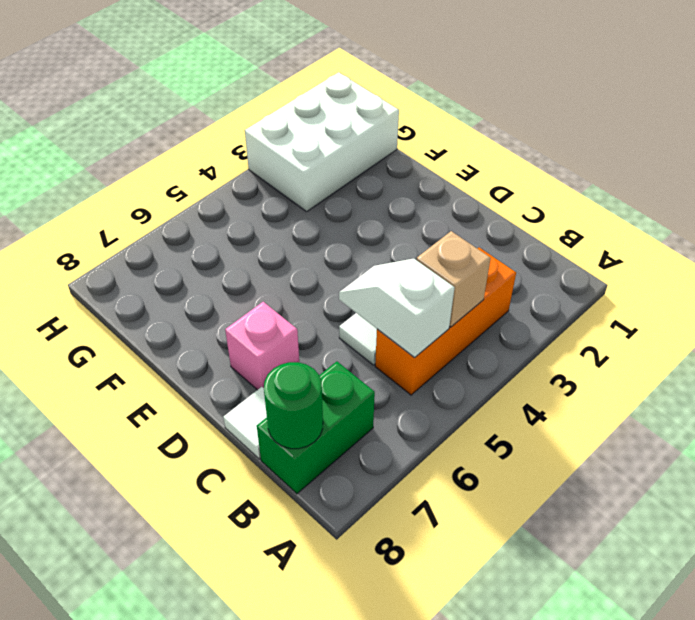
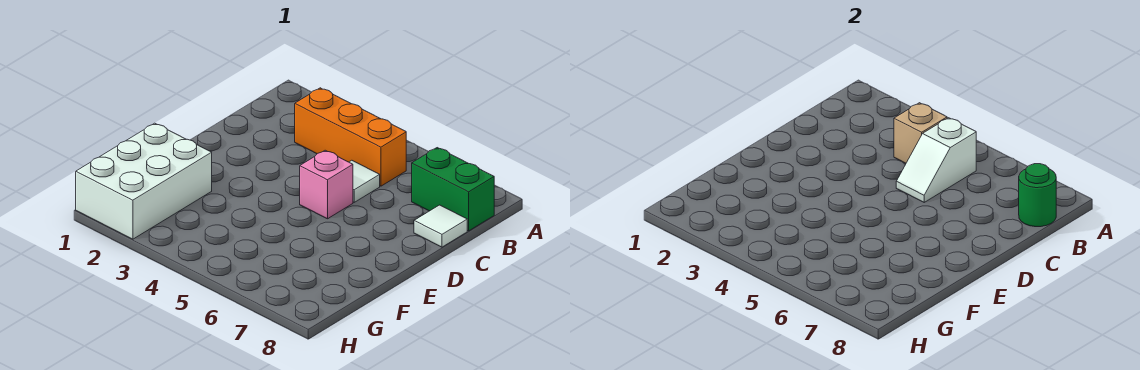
pink brick D7 level 1 -> pink brick D5 level 1
white brick G1:H3 level 1 -> white brick F1:H2 level 1

